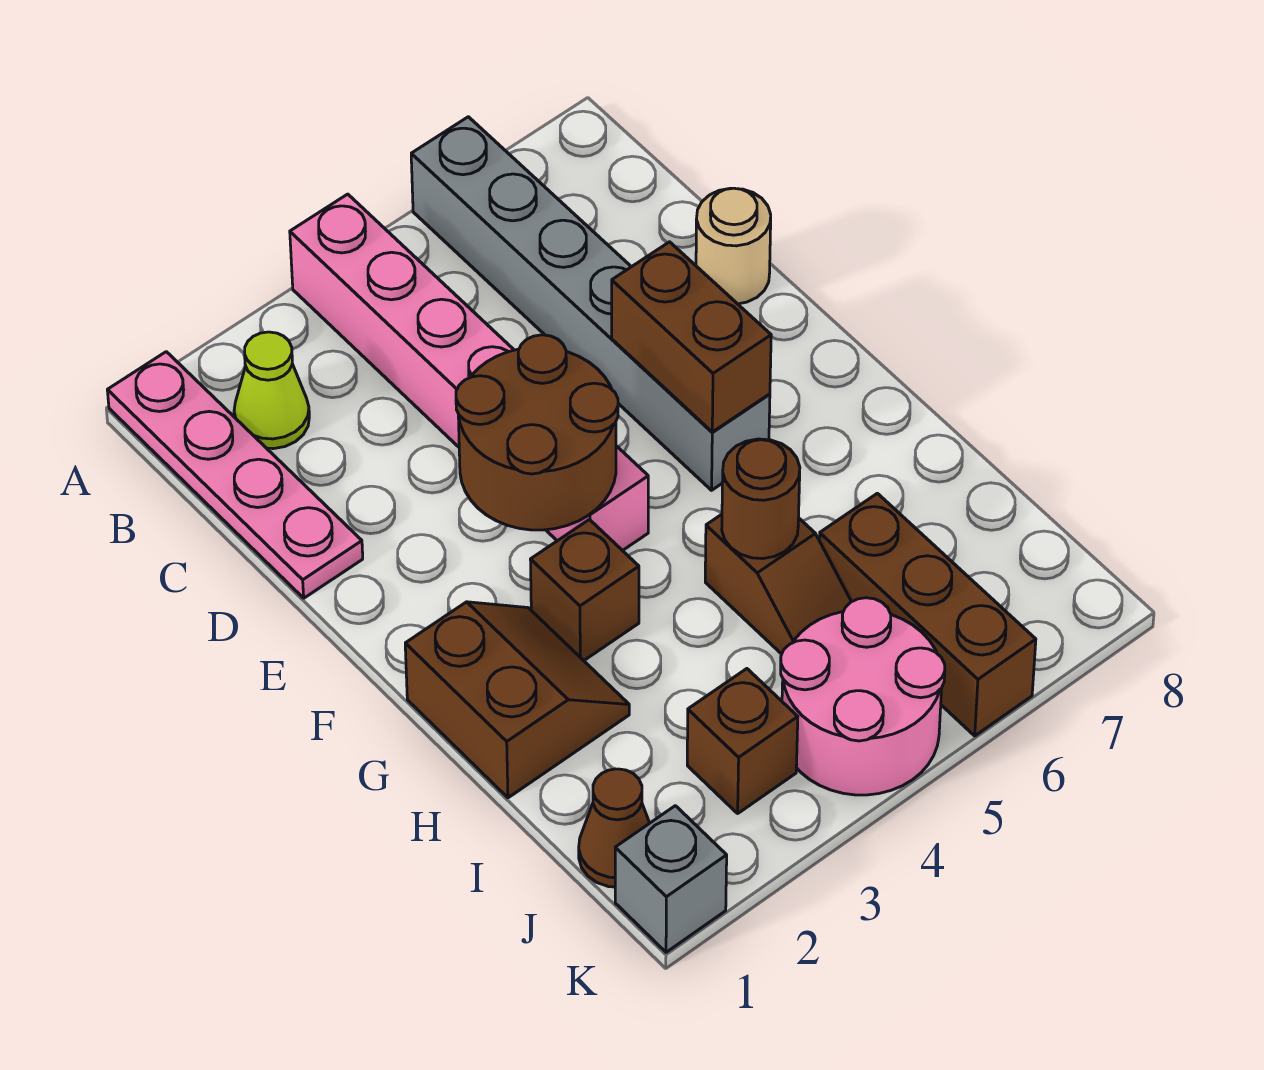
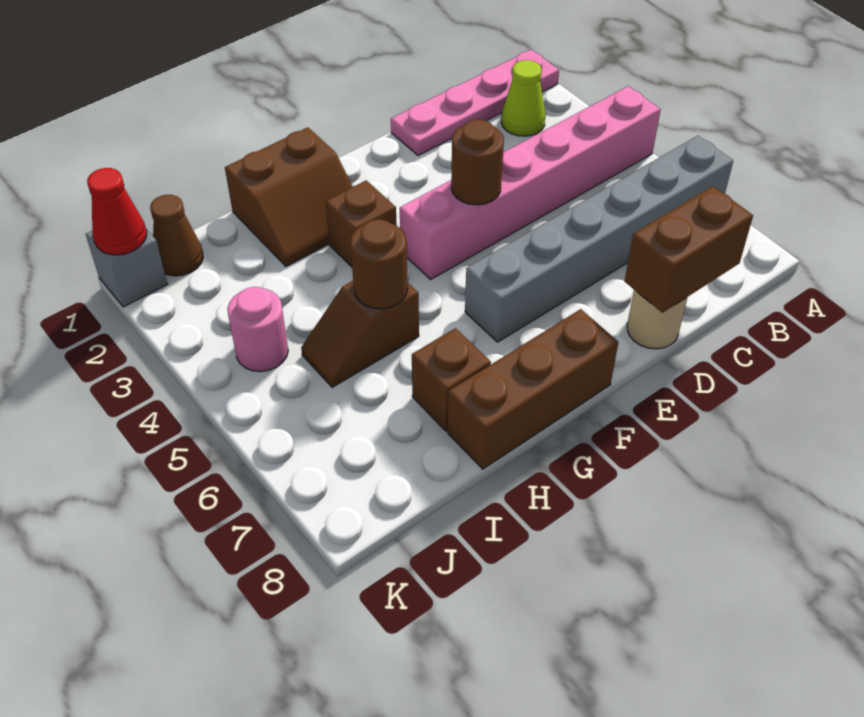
brown round brick E3:F4 level 2 -> brown round brick E4 level 2
brown brick E6:F6 level 2 -> brown brick C8:D8 level 2
brown brick I6:K6 level 1 -> brown brick F8:H8 level 1
brown brick J3 level 1 -> brown brick H7 level 1
pink round brick J4:K5 level 1 -> pink round brick J4 level 1
none -> red cone K1 level 2

